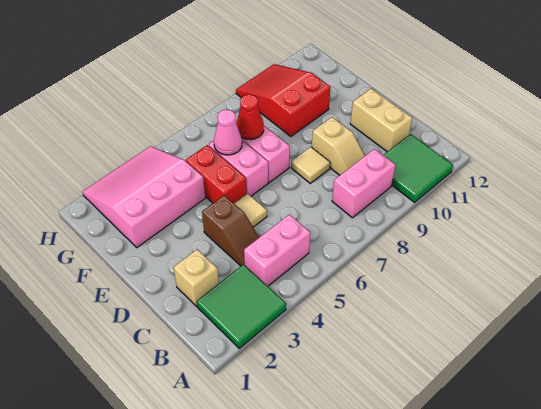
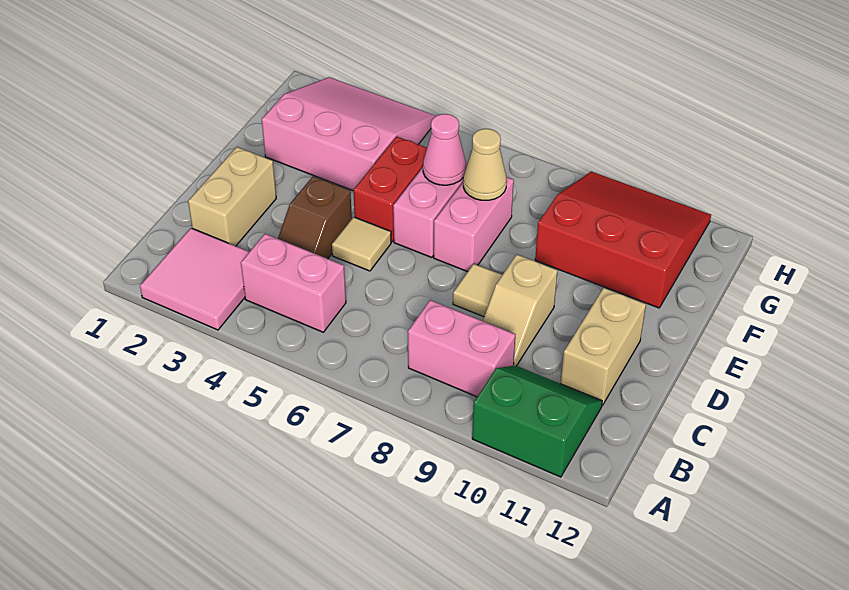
green tile A2:B3 level 1 -> pink tile A2:B3 level 1
green tile A10:B11 level 1 -> green slope A10:B11 level 1 top A
tan brick C2 level 1 -> tan brick C2:D2 level 1
red cone F7 level 2 -> tan cone F7 level 2
red slope F9:H10 level 1 top F -> red slope F9:H11 level 1 top F

